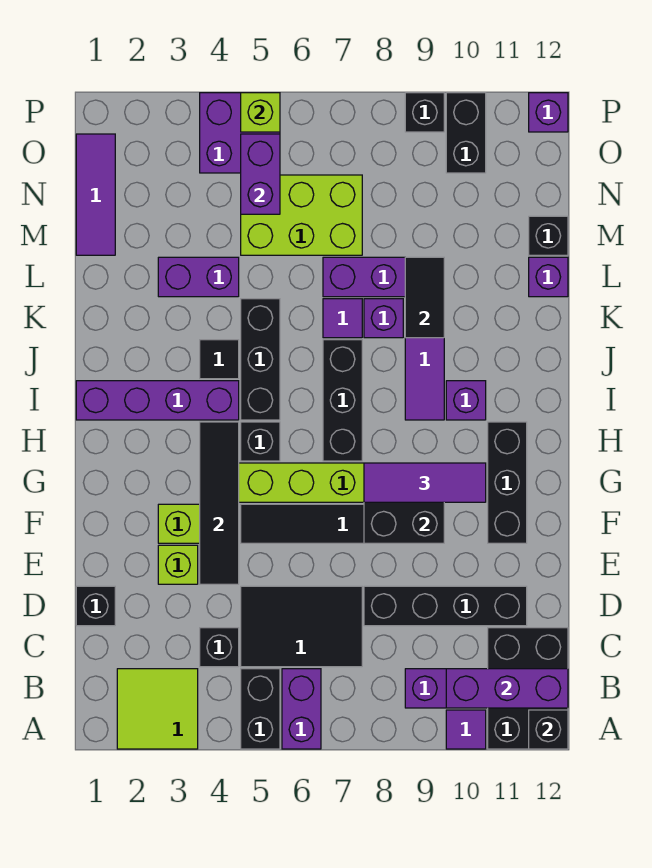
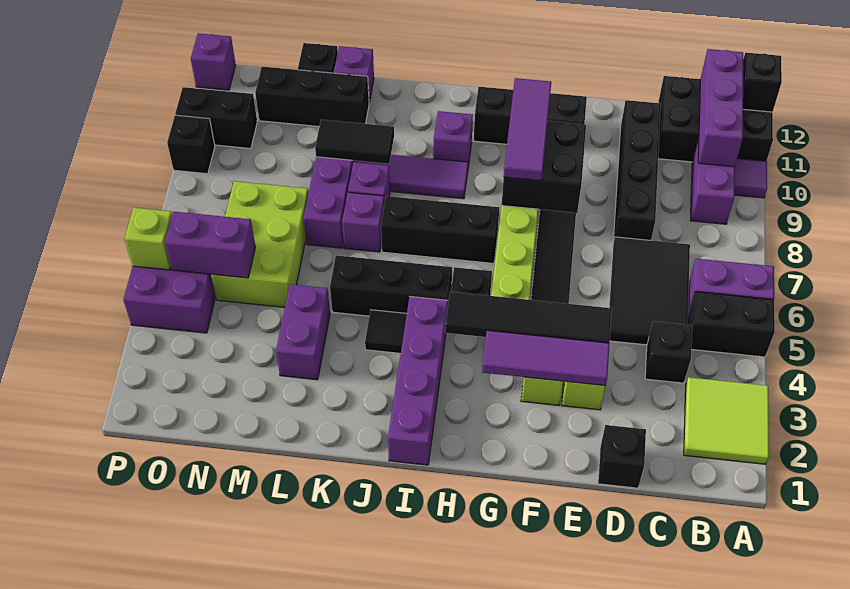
purple tile K7 level 1 -> purple brick K7 level 1
none -> black brick L11:N11 level 1
purple tile M1:O1 level 1 -> purple tile E3:G3 level 2

